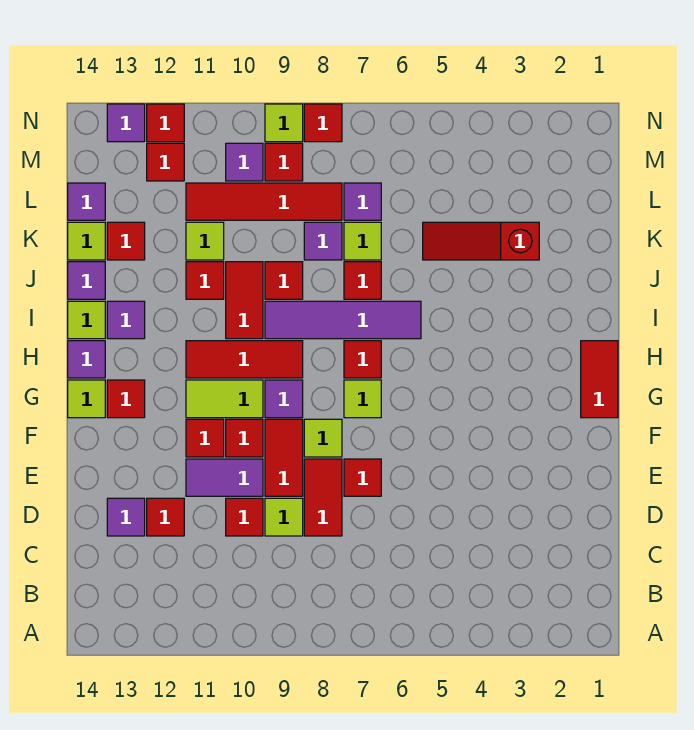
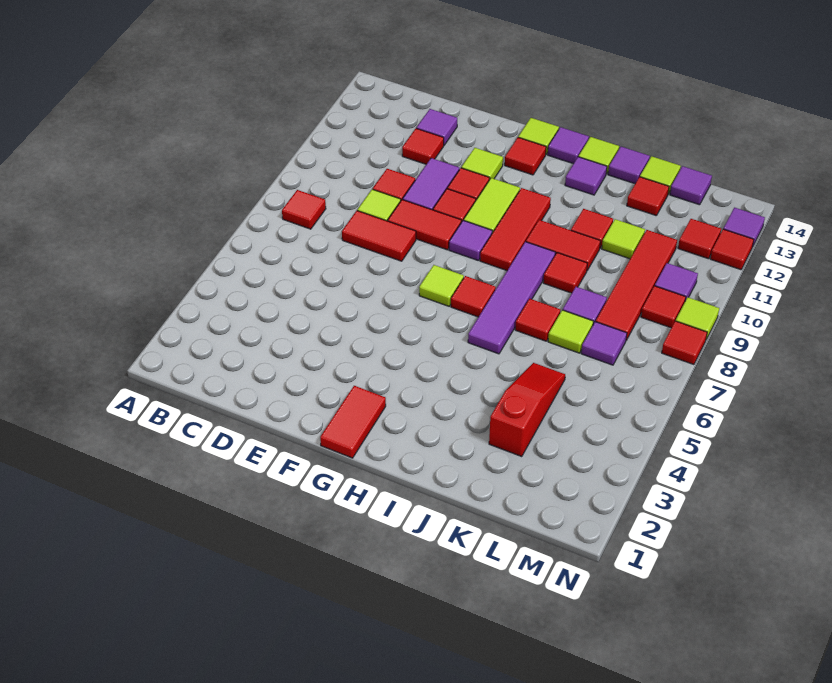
red tile E7 level 1 -> red tile B8 level 1
lime tile F8 level 1 -> lime tile F12 level 1
red tile G1:H1 level 1 -> red tile G1:G2 level 1

